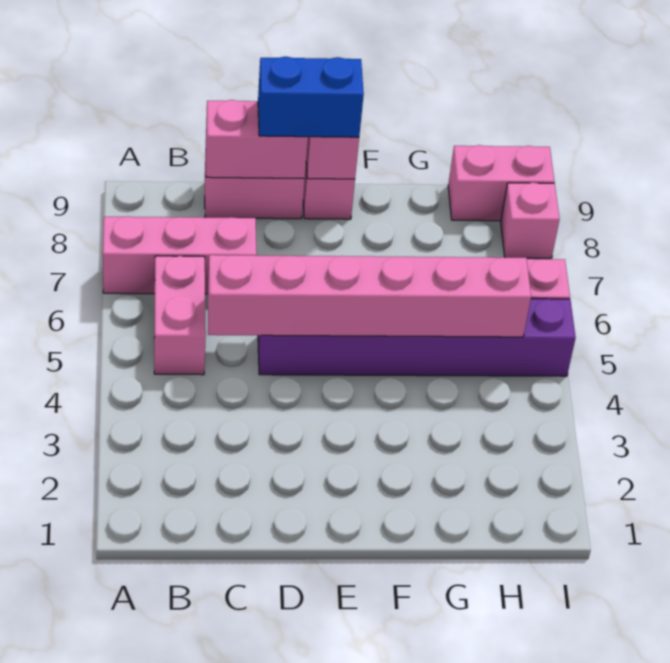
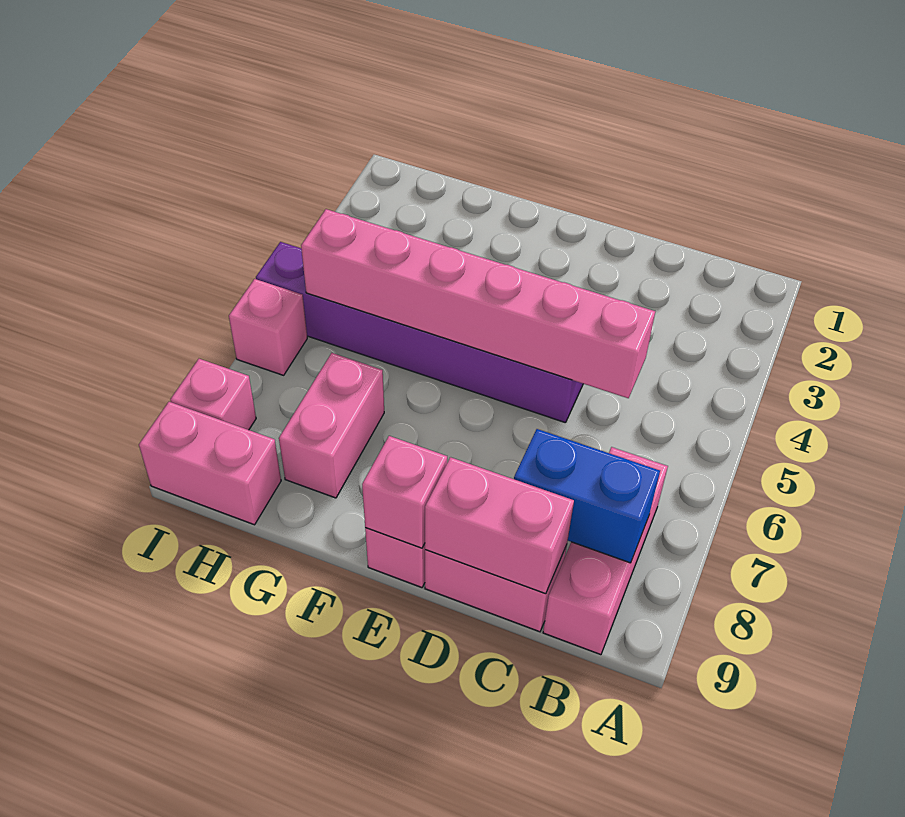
pink brick A7:C7 level 1 -> pink brick B7:B9 level 1
pink brick B5:B6 level 1 -> pink brick G7:G8 level 1
blue brick D9:E9 level 3 -> blue brick B8:C8 level 2

